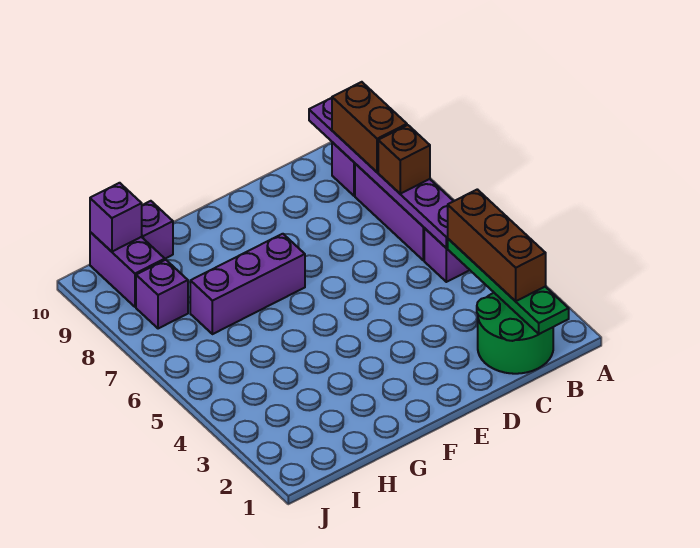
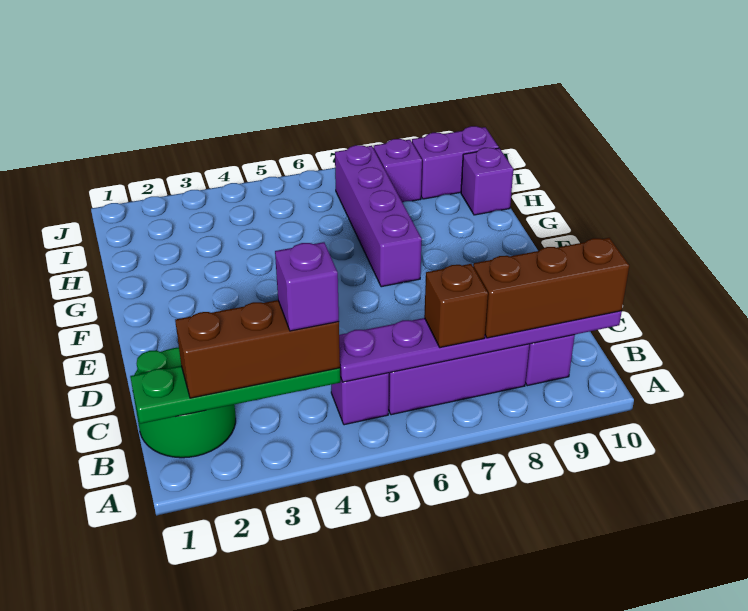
brown brick B8:B9 level 3 -> brown brick B8:B10 level 3
purple brick F7:H7 level 1 -> purple brick F7:I7 level 1
purple brick I10 level 2 -> purple brick B4 level 4

